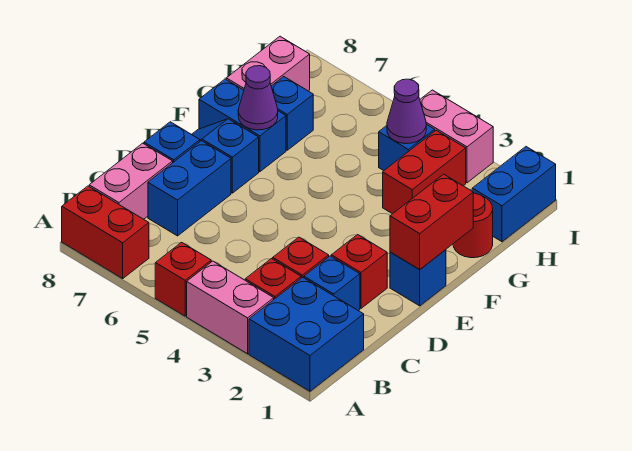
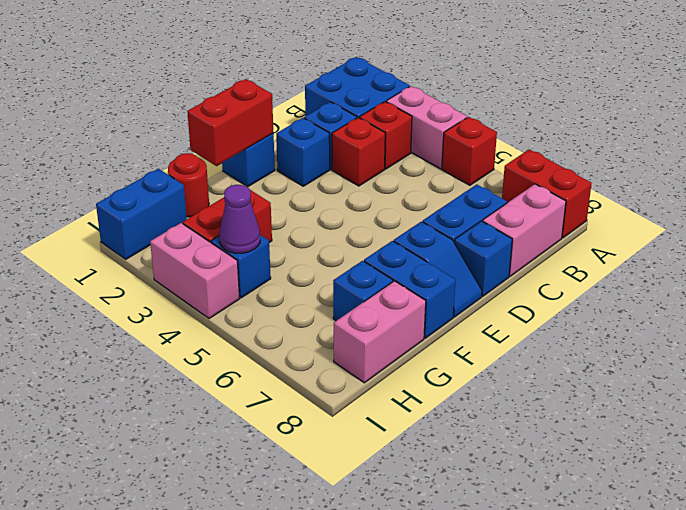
red brick D2 level 1 -> blue brick D2 level 1
purple cone F7 level 2 -> none

